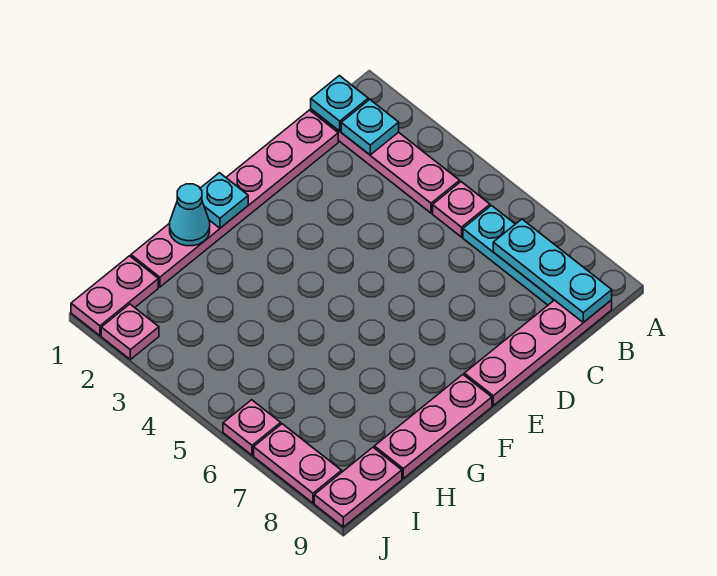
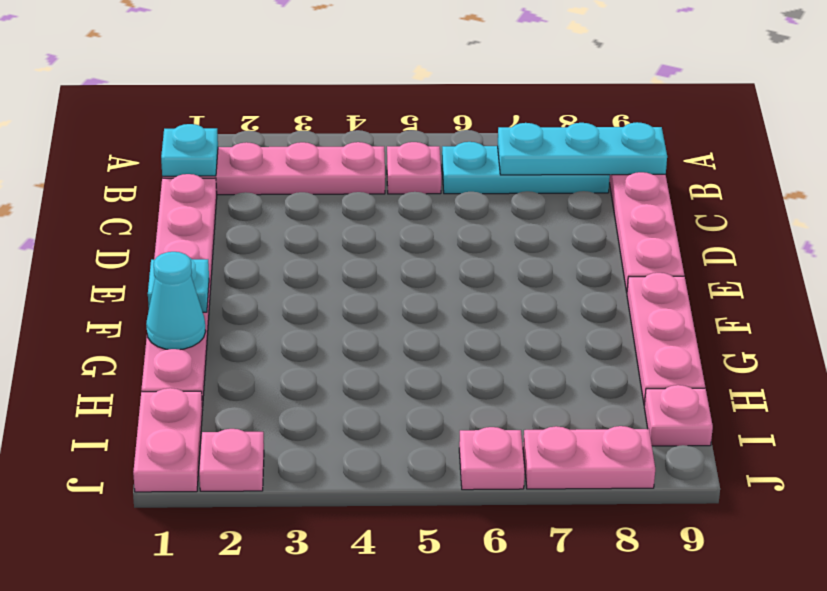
cyan plate B2 level 2 -> none
pink plate I9:J9 level 1 -> pink plate I9 level 1

